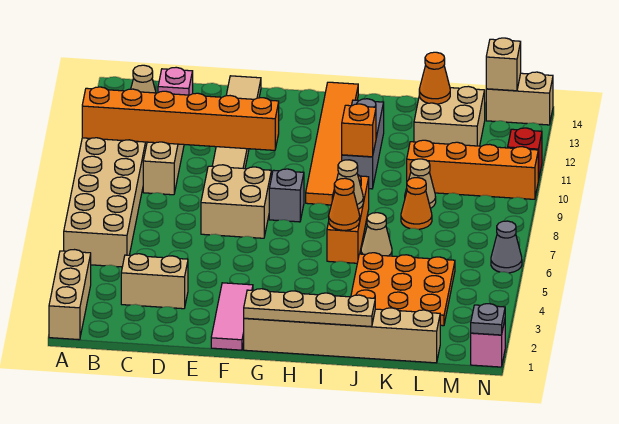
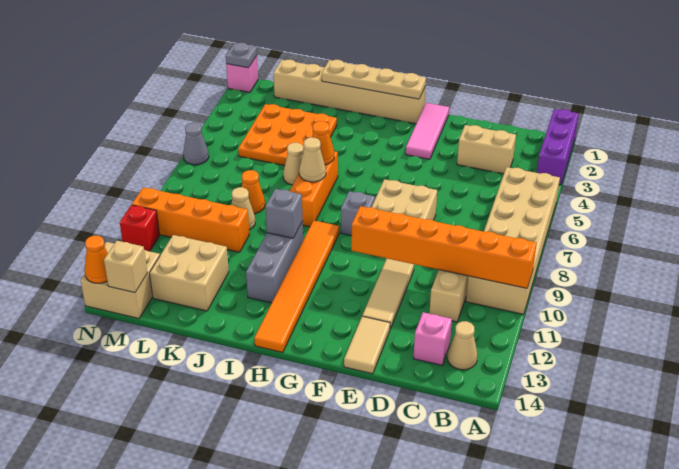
tan brick A1:A3 level 1 -> purple brick A1:A3 level 1
orange brick I10 level 2 -> grey brick I10 level 2
orange cone K13 level 2 -> orange cone N14 level 2
tan brick M14:N14 level 1 -> tan brick M13:N14 level 1

